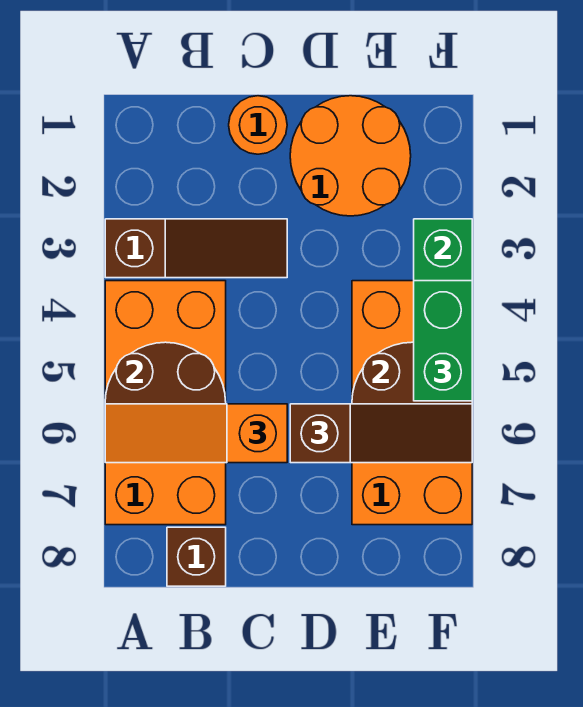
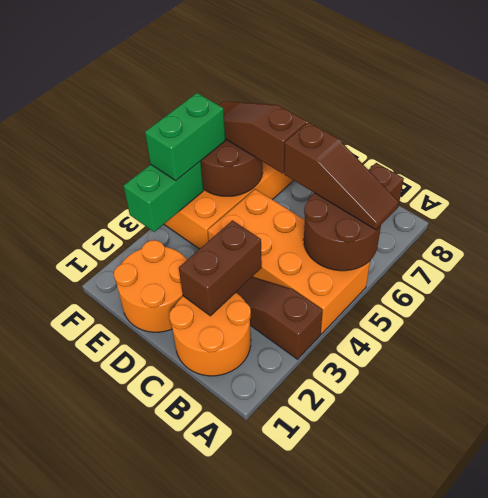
orange brick A4:B7 level 1 -> orange brick A4:D5 level 1
orange slope A6:C6 level 3 top C -> brown slope A6:C6 level 3 top C
orange round brick C1 level 1 -> orange round brick B1:C2 level 1
none -> brown brick C2:C3 level 2

